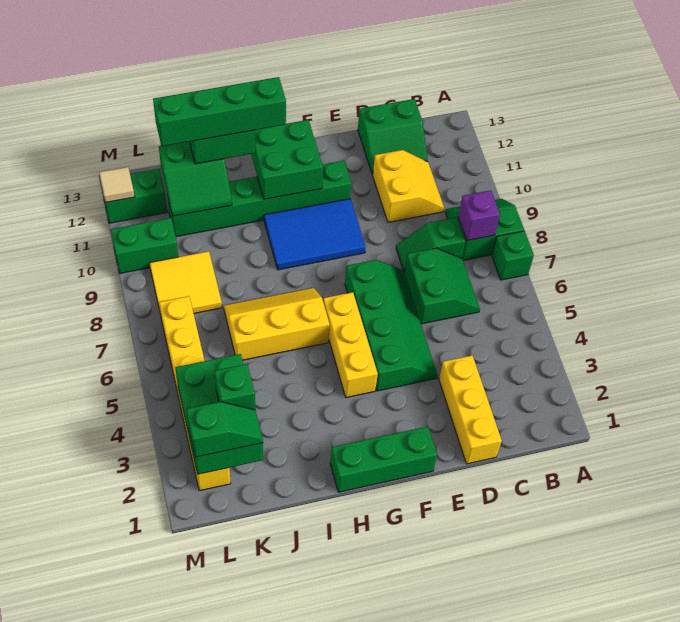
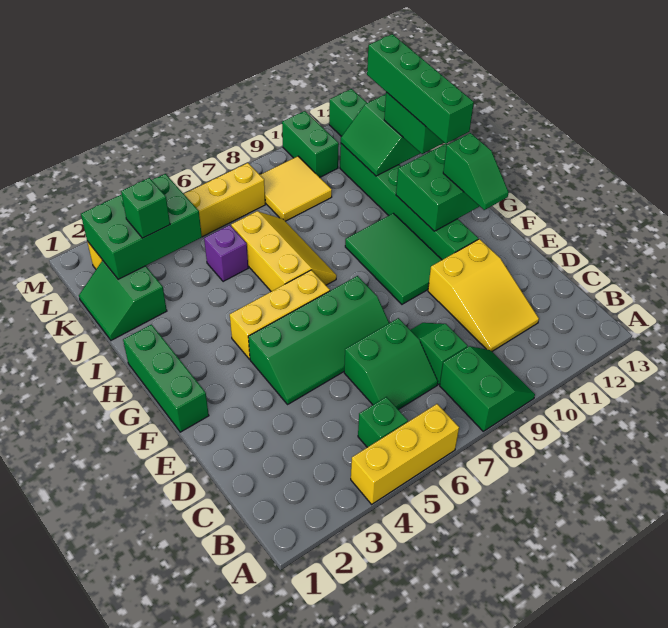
green brick A7 level 1 -> green brick B5 level 1
purple brick B8 level 2 -> purple brick J5 level 1
yellow slope C10:D11 level 1 top D -> yellow slope C10:E11 level 1 top E
green slope C12:D13 level 1 top 13 -> green slope J1:K2 level 1 top 2
yellow brick D1:D3 level 1 -> yellow brick A4:A6 level 1
blue tile F9:H10 level 1 -> green tile F9:H10 level 1
green slope K2:L2 level 3 top L -> green slope F12:G12 level 3 top G
tan tile M12 level 2 -> none

